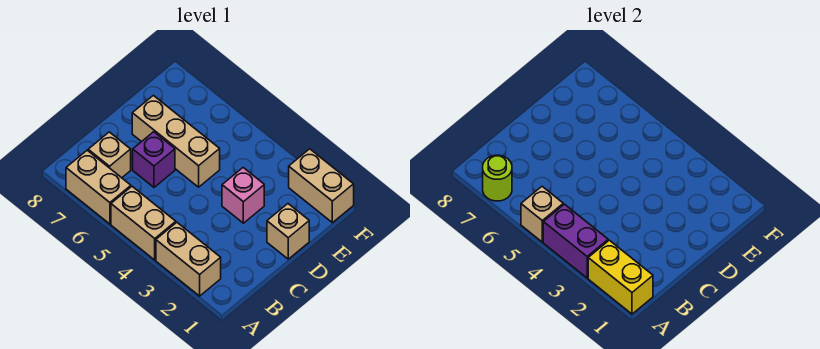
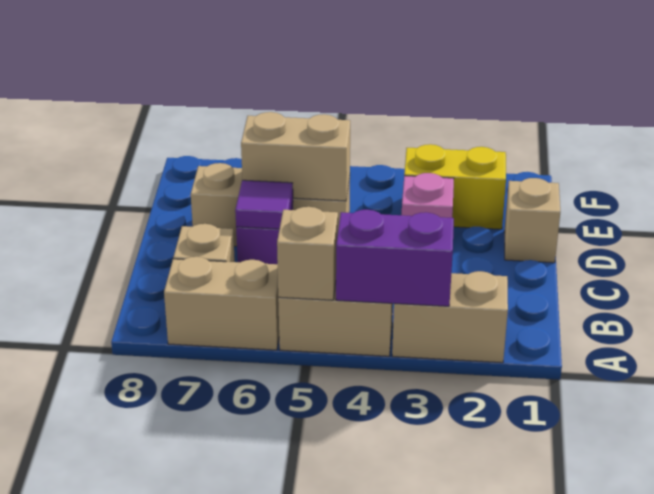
yellow brick A1:A2 level 2 -> yellow brick E2:E3 level 1
lime round brick A7 level 2 -> none
none -> purple tile C6 level 2
tan brick F1:F2 level 1 -> tan brick D5:D6 level 2

